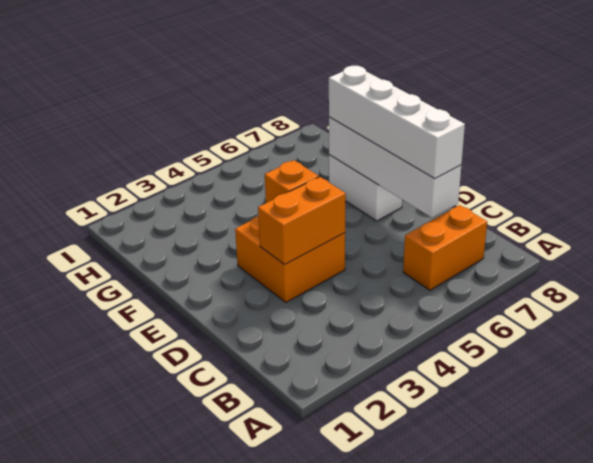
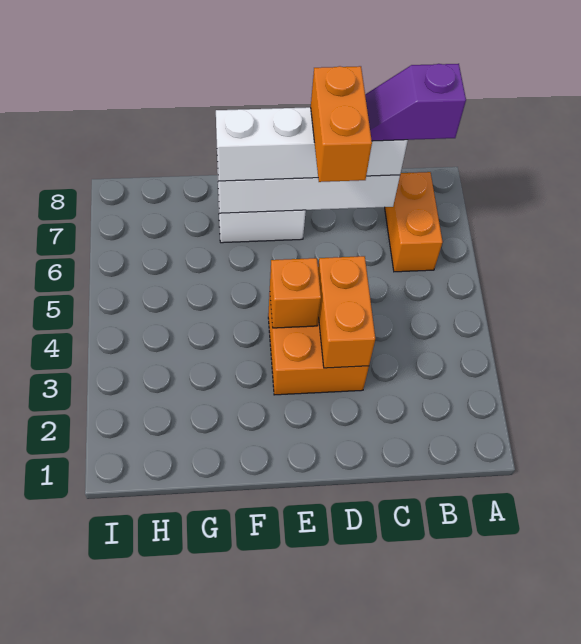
none -> purple slope B7:C7 level 4 top B
none -> orange brick D6:D7 level 4

